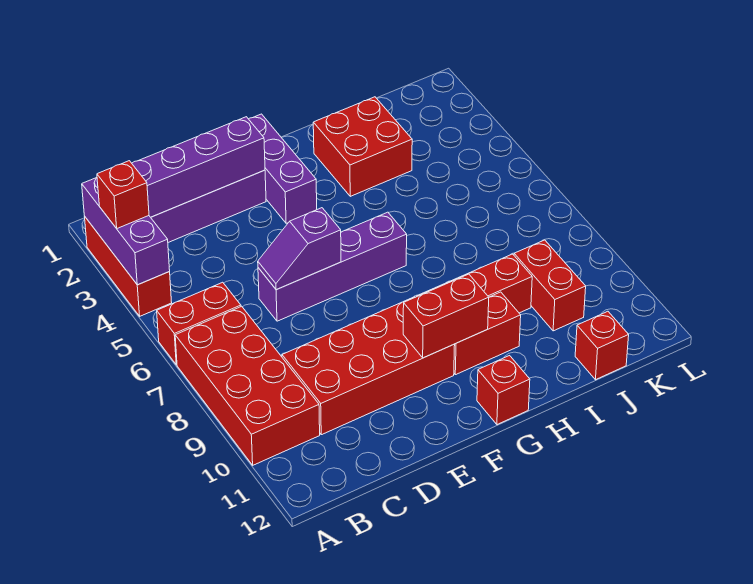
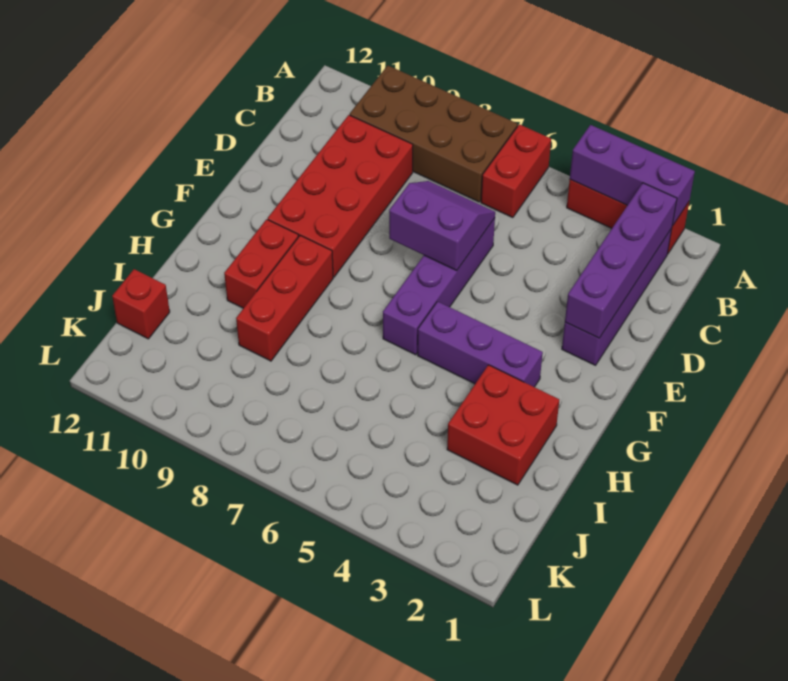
red brick A3 level 3 -> none
red brick A7:B10 level 1 -> brown brick A7:B10 level 1
purple slope D6:E6 level 2 top E -> purple slope D6:E7 level 2 top E
purple brick F1:F3 level 1 -> purple brick G3:G5 level 1
red brick F10:G10 level 2 -> none
red brick G12 level 1 -> none
red brick J9:J10 level 1 -> none

